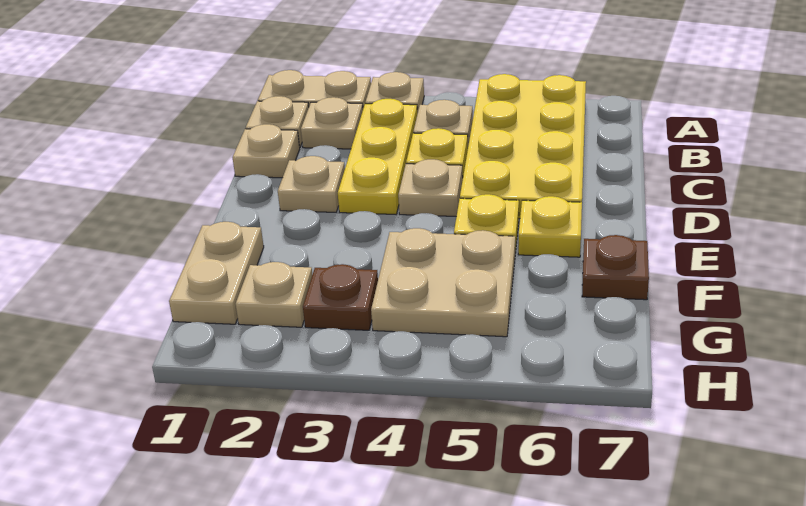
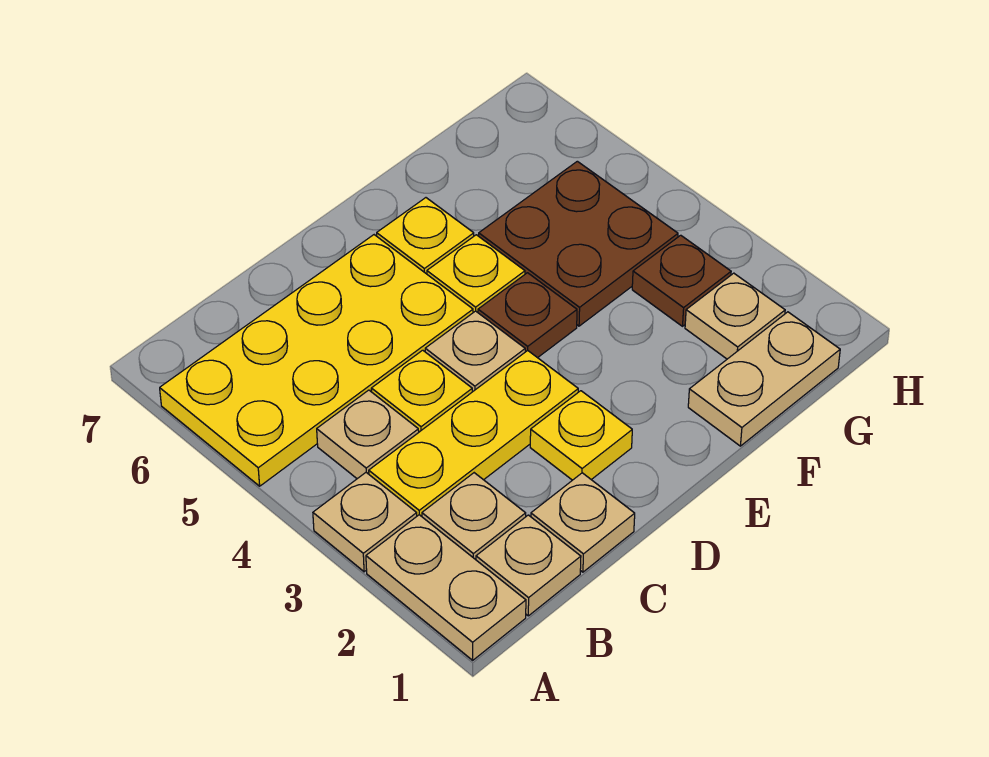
tan plate D2 level 1 -> yellow plate D2 level 1
tan plate F4:G5 level 1 -> brown plate F4:G5 level 1
brown plate F7 level 1 -> brown plate E4 level 1

